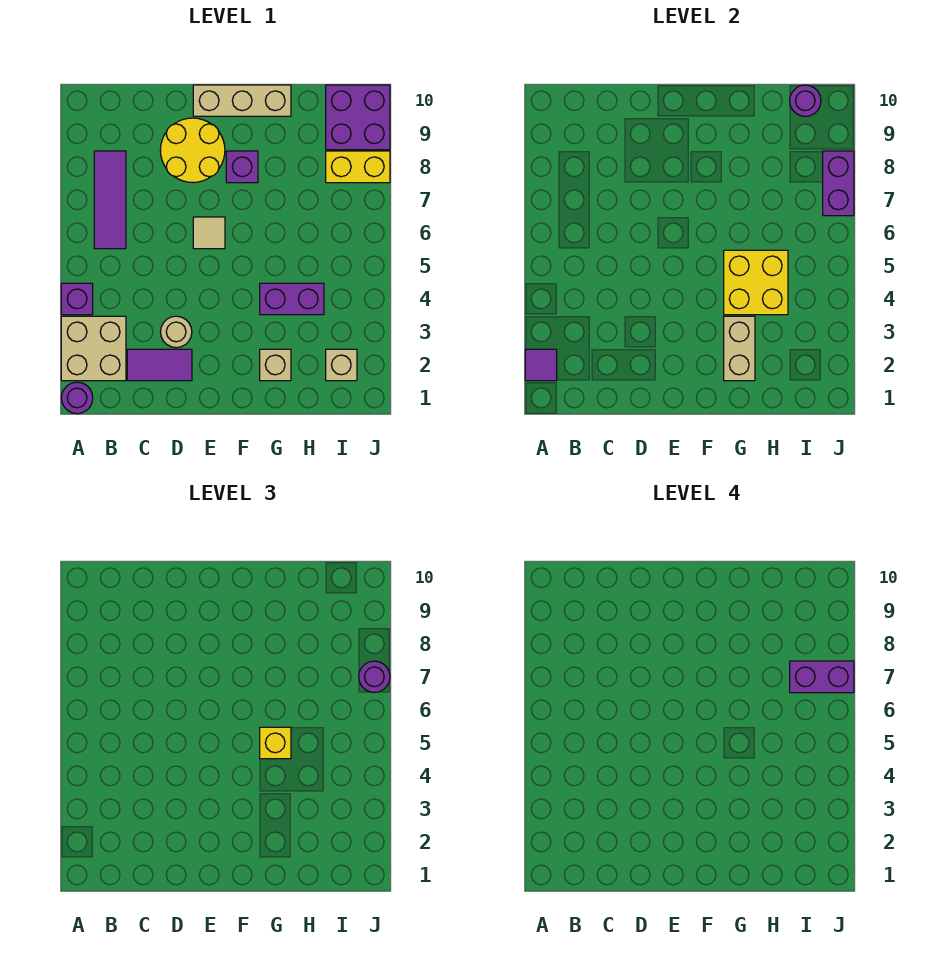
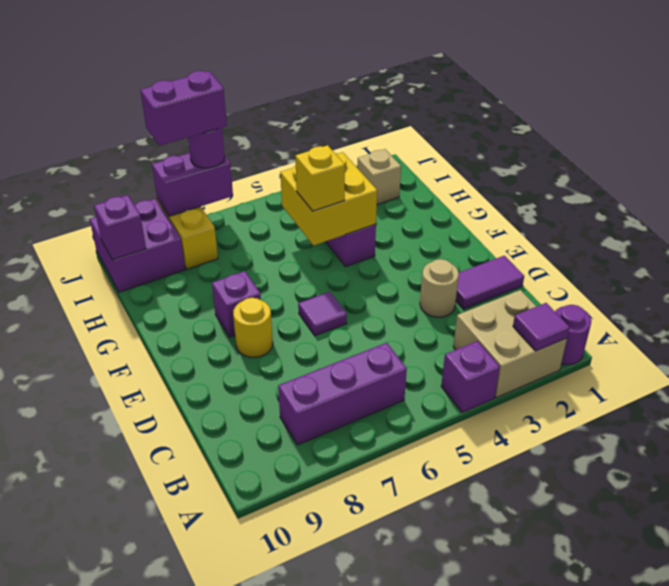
purple tile B6:B8 level 1 -> purple brick B6:B8 level 1
purple tile C2:D2 level 1 -> purple tile D1:D2 level 1
yellow round brick D8:E9 level 1 -> yellow round brick E8 level 1
tan tile E6 level 1 -> purple tile E6 level 1
tan brick E10:G10 level 1 -> none
tan brick G2 level 1 -> none
tan brick G2:G3 level 2 -> none
purple brick I7:J7 level 4 -> purple brick J7:J8 level 4
purple round brick I10 level 2 -> purple brick I10 level 2

